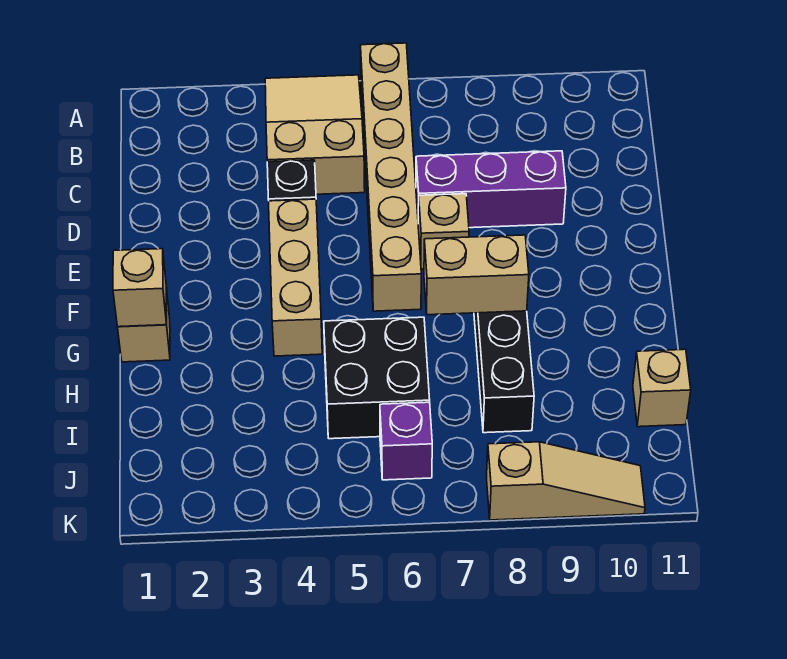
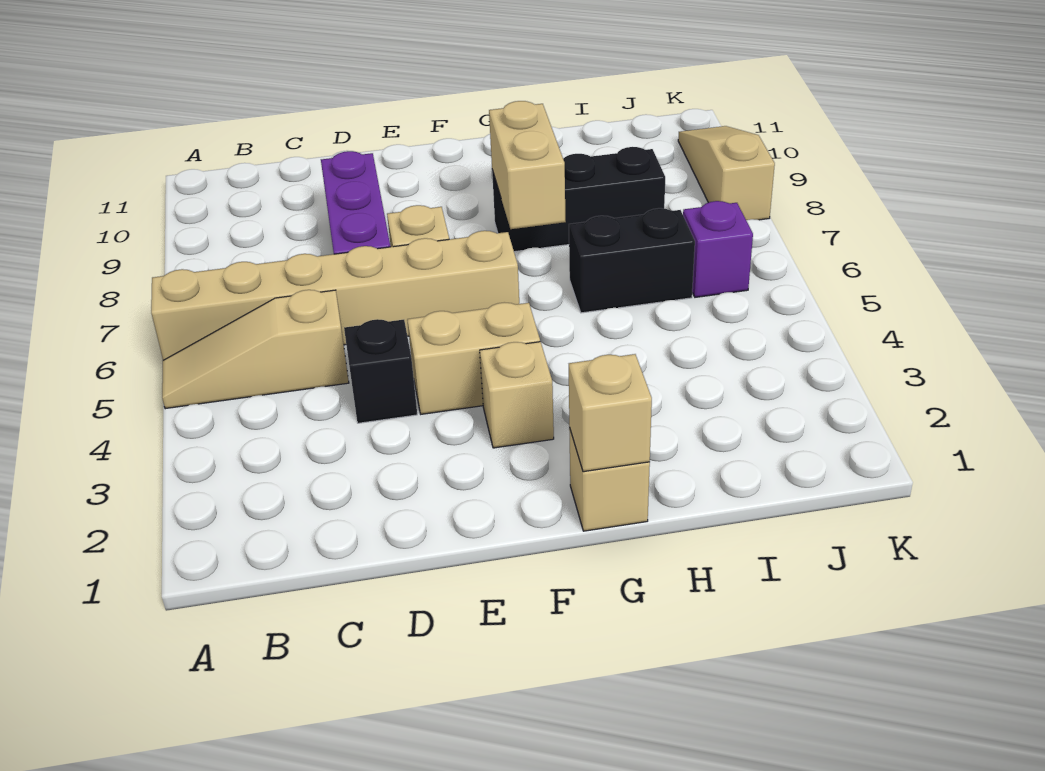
tan slope A4:C5 level 1 top C -> tan slope A5:C5 level 1 top C
tan brick E4:G4 level 1 -> tan brick E4:F4 level 1
black brick H5:I6 level 1 -> black brick H6:I6 level 1
tan brick I11 level 1 -> tan brick F3 level 1

